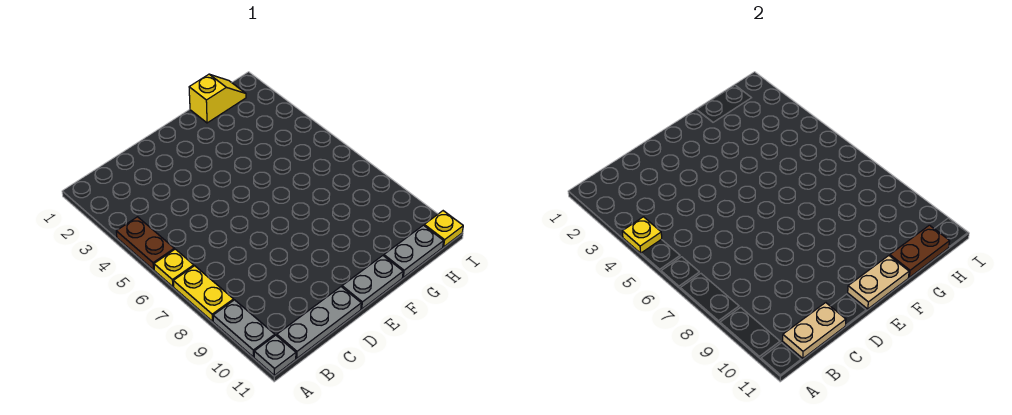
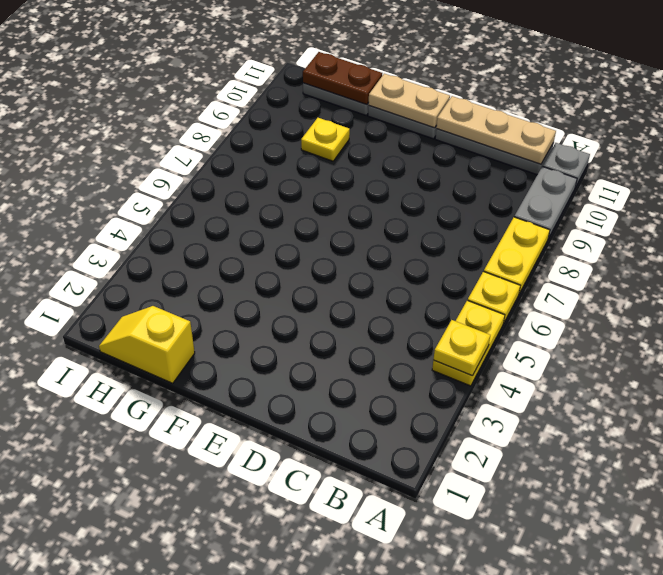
brown plate A4:A5 level 1 -> yellow plate A4:A5 level 1
tan plate B11:C11 level 2 -> tan plate B11:D11 level 2
yellow plate I11 level 1 -> yellow plate G9 level 1

